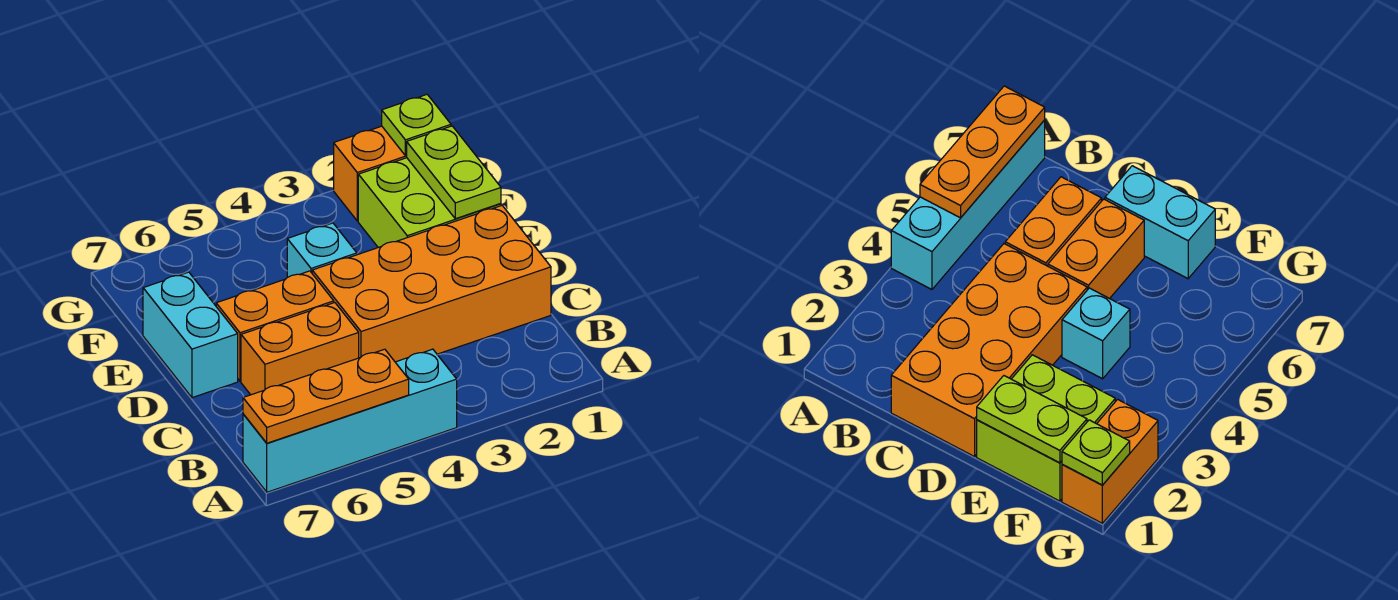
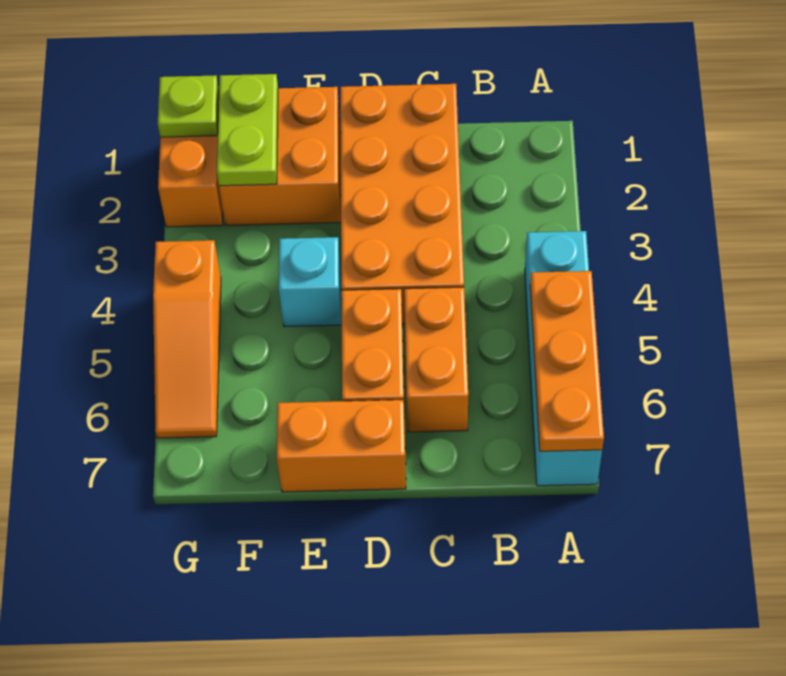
cyan brick D7:E7 level 1 -> orange brick D7:E7 level 1
lime brick E1:F2 level 1 -> orange brick E1:F2 level 1
lime plate E1:F1 level 2 -> lime plate F1:F2 level 2
none -> orange slope G4:G6 level 1 top 4

